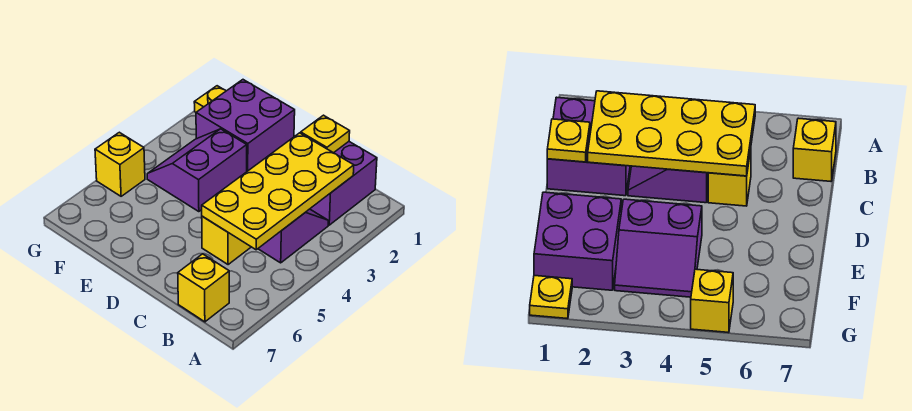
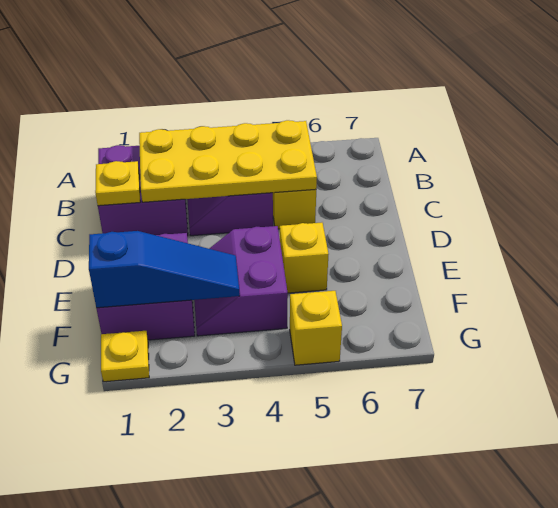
yellow brick B7 level 1 -> yellow brick E5 level 1
purple slope E3:F4 level 1 top E -> purple slope E3:F4 level 1 top 4
none -> blue slope F1:F3 level 2 top 1

